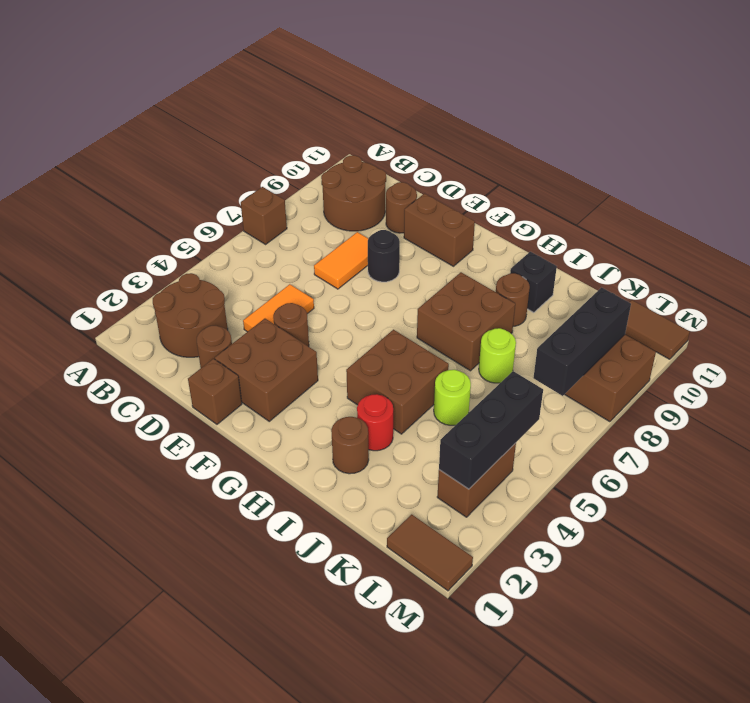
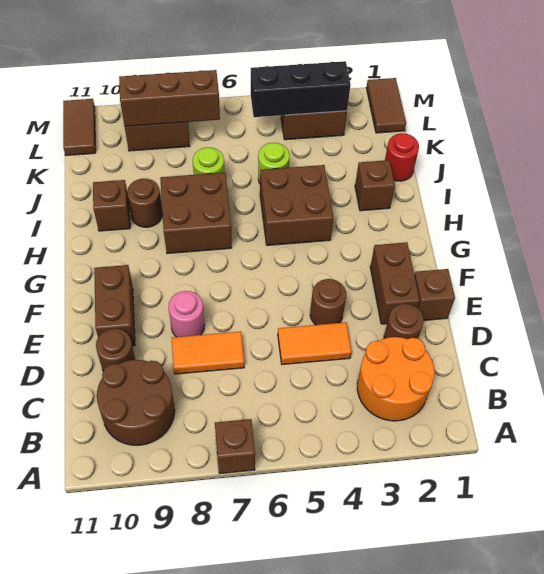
brown round brick B2:C3 level 1 -> orange round brick B2:C3 level 1
brown brick E2:F3 level 1 -> brown brick E2:F2 level 1
black round brick E8 level 1 -> pink round brick E8 level 1
brown round brick I2 level 1 -> brown brick I2 level 1
red round brick I3 level 1 -> red round brick J1 level 1
black brick I10 level 1 -> brown brick I10 level 1
black brick L7:L9 level 2 -> brown brick L7:L9 level 2

